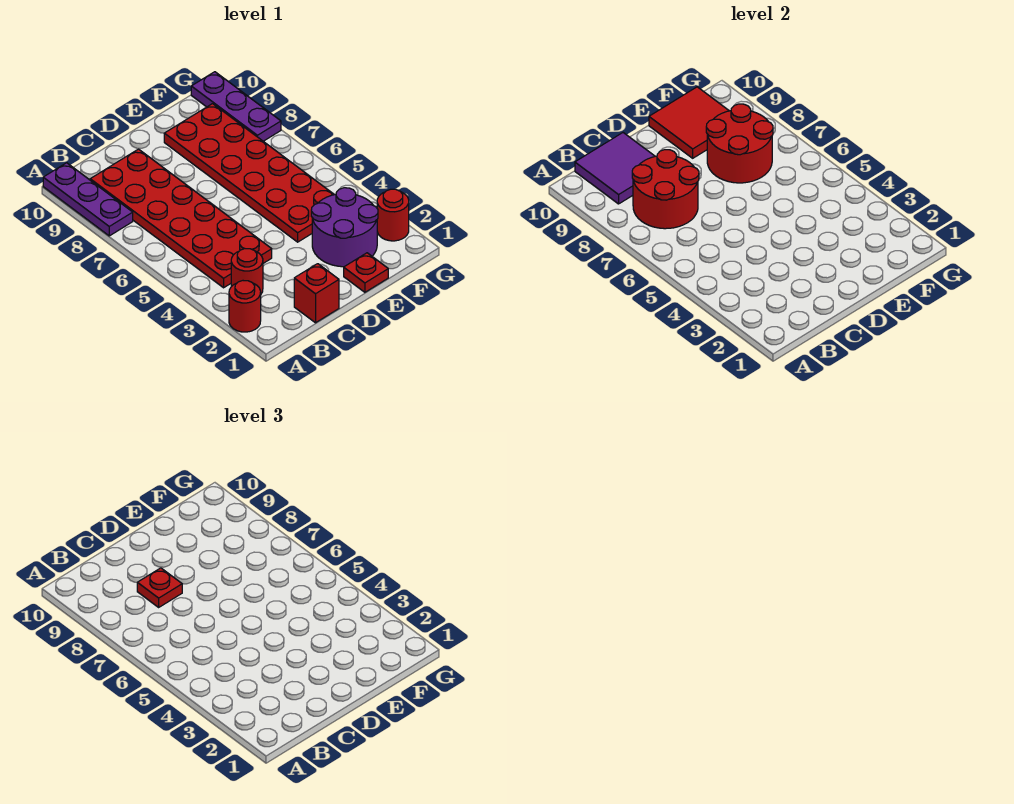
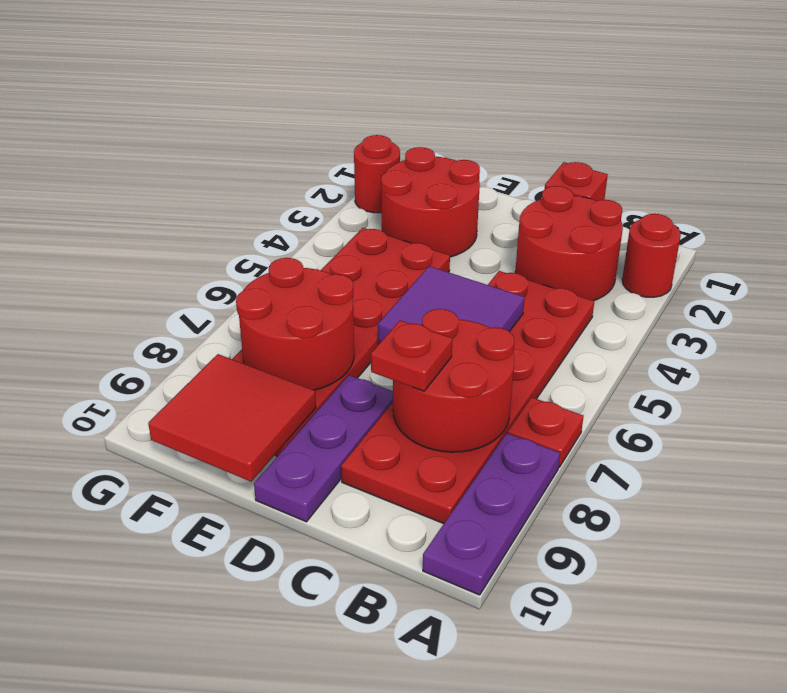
red round brick B3 level 1 -> red round brick B2:C3 level 1
purple tile B9:C10 level 2 -> purple tile C5:D6 level 2
red plate E1 level 1 -> red plate A7 level 1
purple round brick E2:F3 level 1 -> red round brick E2:F3 level 1
purple plate G8:G10 level 1 -> purple plate D8:D10 level 1

